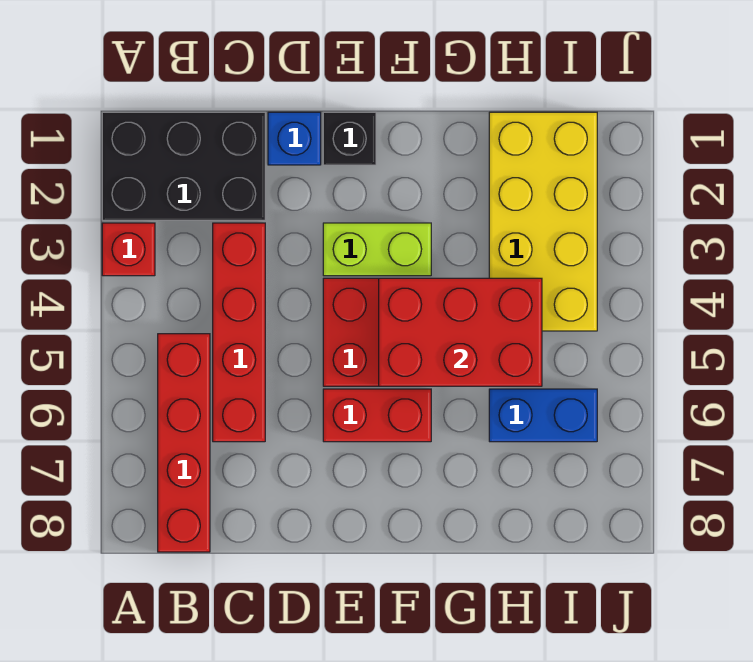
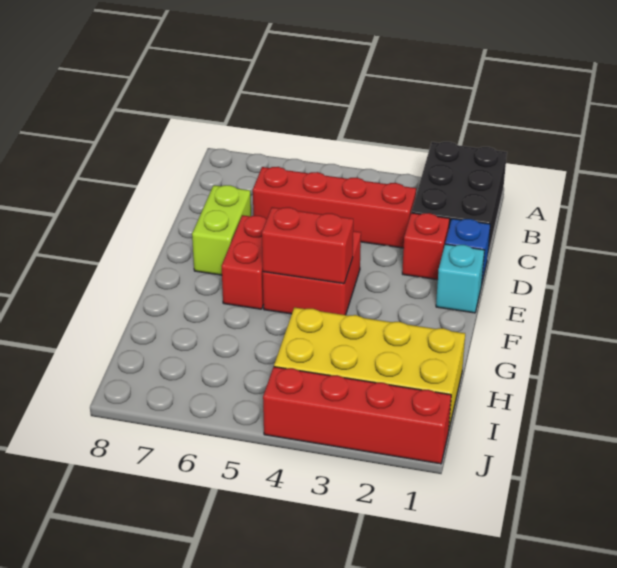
red brick A3 level 1 -> red brick D2 level 1
red brick B5:B8 level 1 -> red brick J1:J4 level 1
black brick E1 level 1 -> cyan brick E1 level 1
lime brick E3:F3 level 1 -> lime brick D7:E7 level 1
red brick F4:H5 level 2 -> red brick F4:F5 level 2
blue brick H6:I6 level 1 -> none

